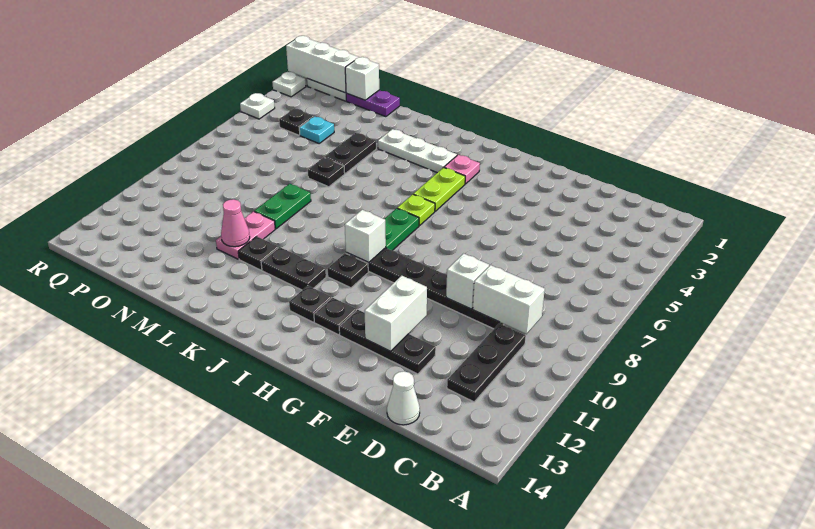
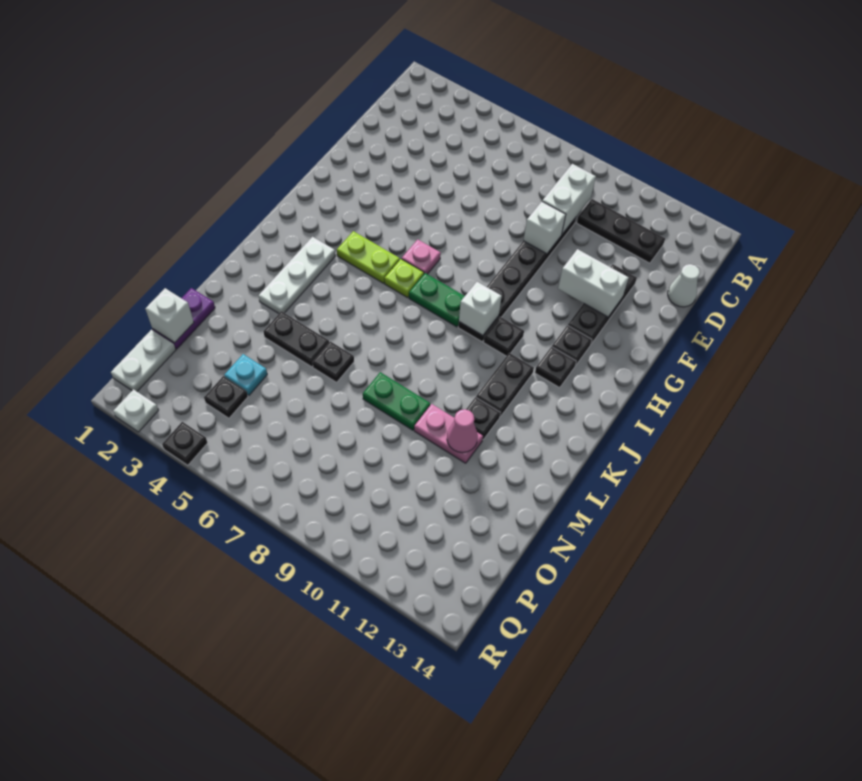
pink plate I3 level 1 -> pink plate H6 level 1
white brick P1:R1 level 2 -> none
white plate R4 level 1 -> black plate R4 level 1

